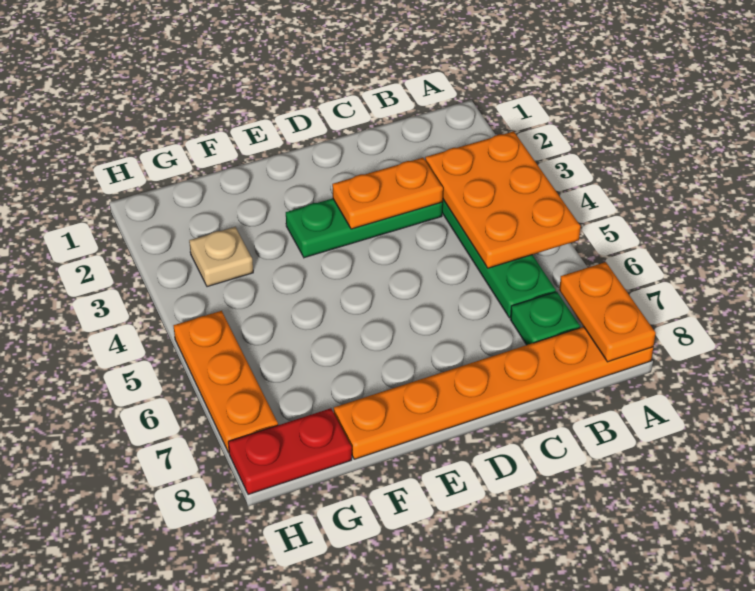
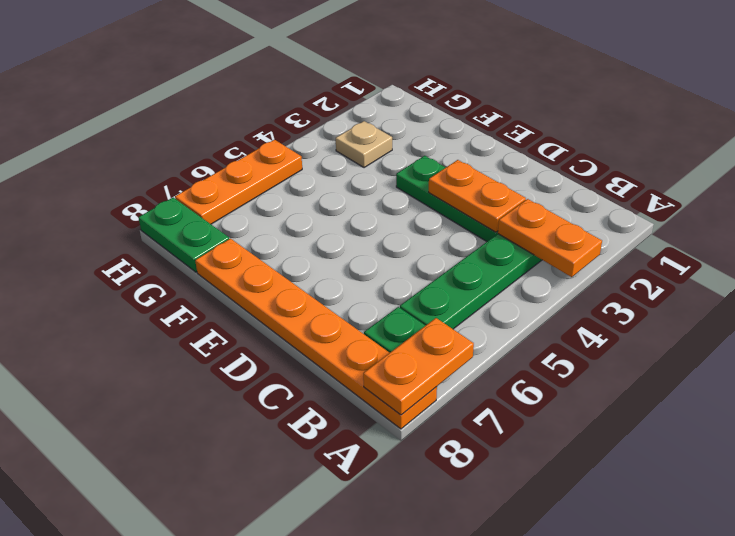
orange plate A3:B5 level 2 -> orange plate A3:B3 level 2
red plate G8:H8 level 1 -> green plate G8:H8 level 1

